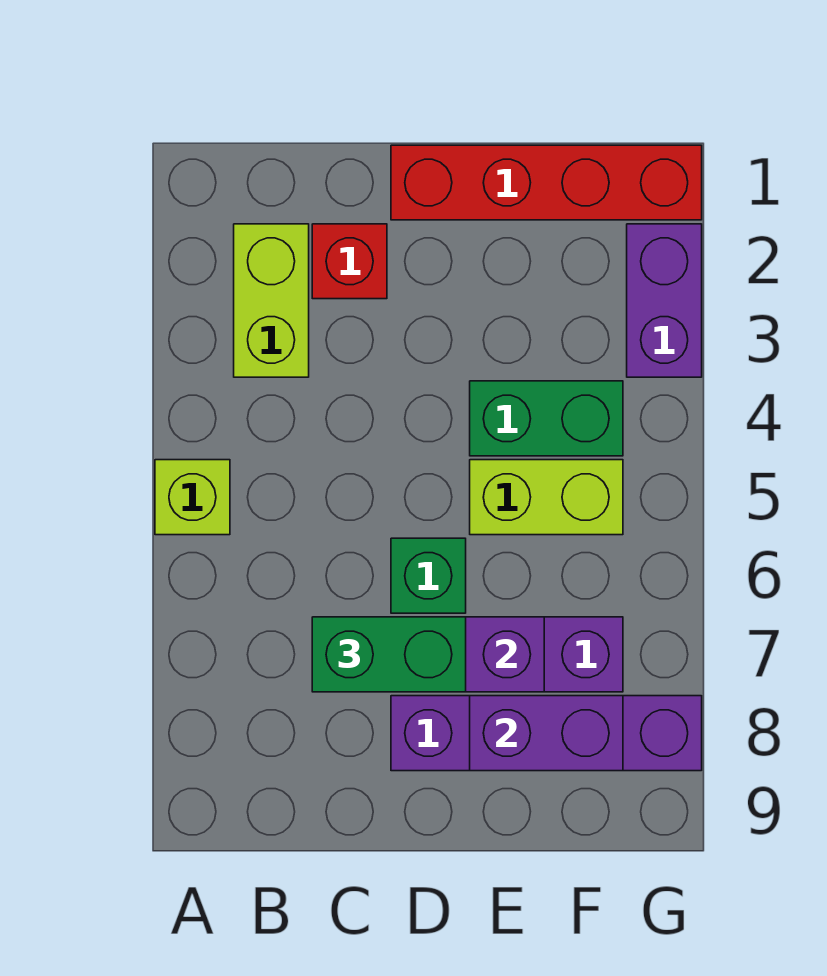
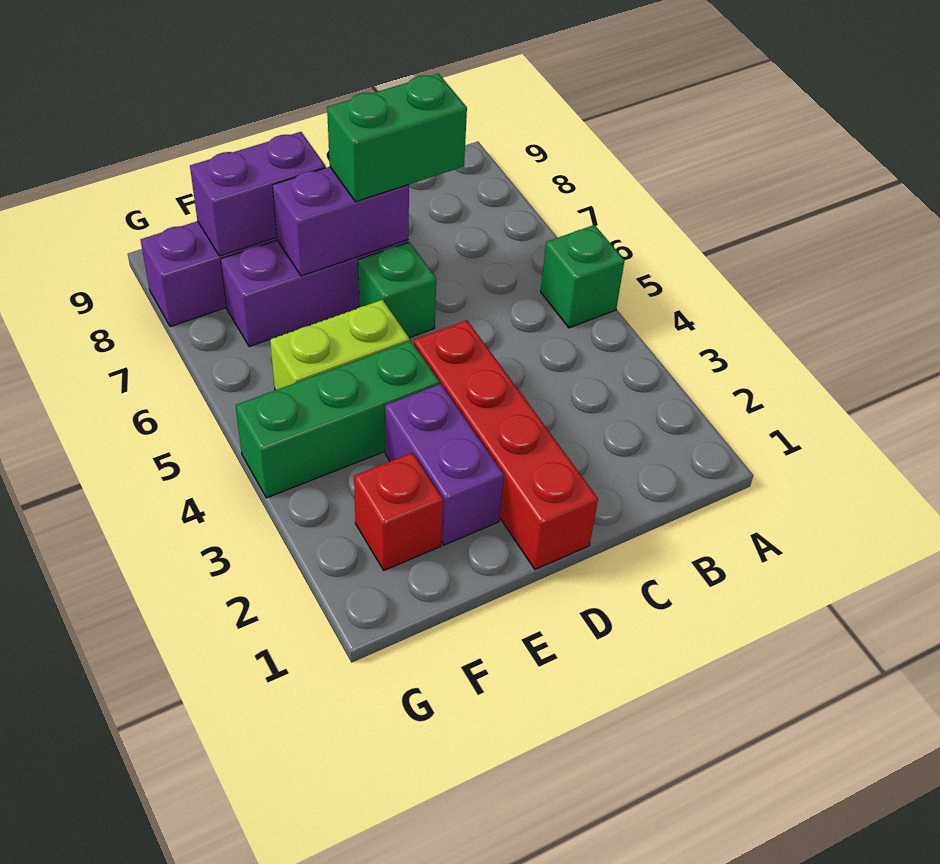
lime brick A5 level 1 -> green brick A5 level 1
lime brick B2:B3 level 1 -> none
red brick C2 level 1 -> red brick F2 level 1
red brick D1:G1 level 1 -> red brick D1:D4 level 1
green brick E4:F4 level 1 -> green brick E4:G4 level 1
purple brick G2:G3 level 1 -> purple brick E2:E3 level 1

